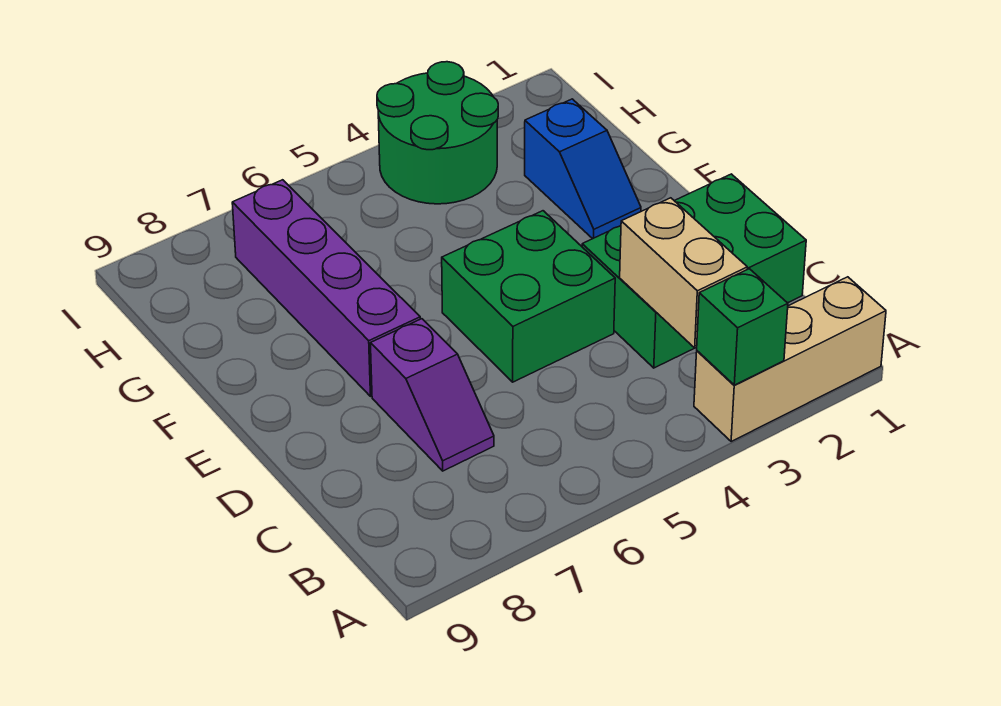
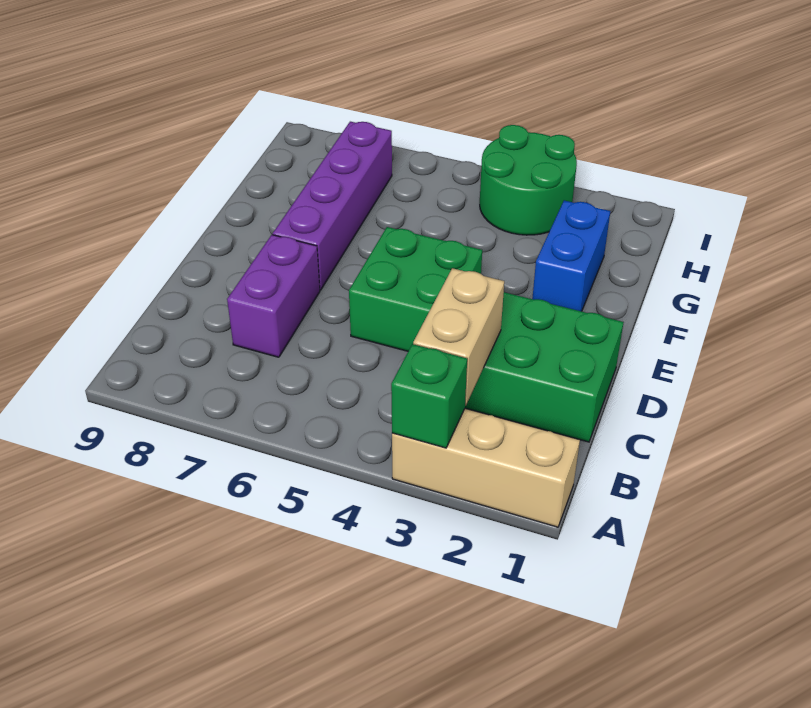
purple slope C7:D7 level 1 top D -> purple brick C7:D7 level 1
blue slope F2:G2 level 1 top G -> blue brick F2:G2 level 1

